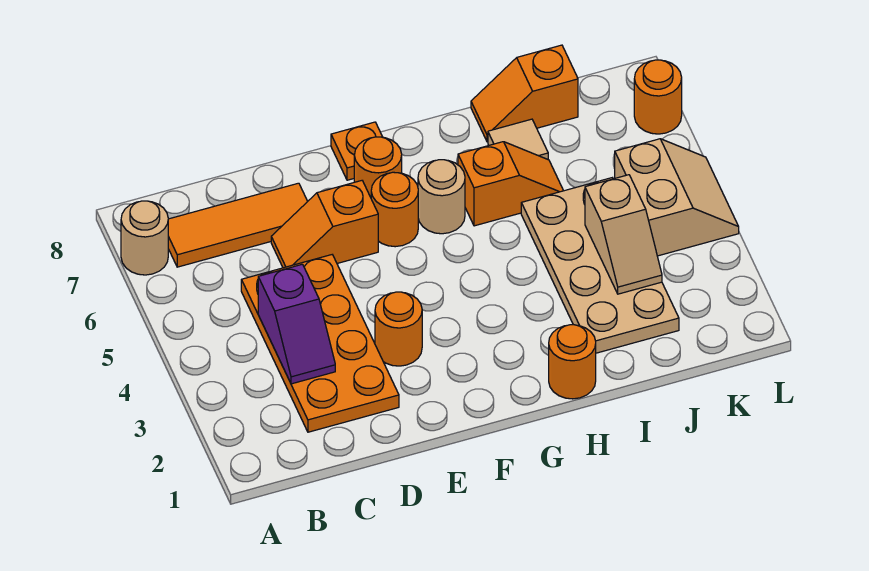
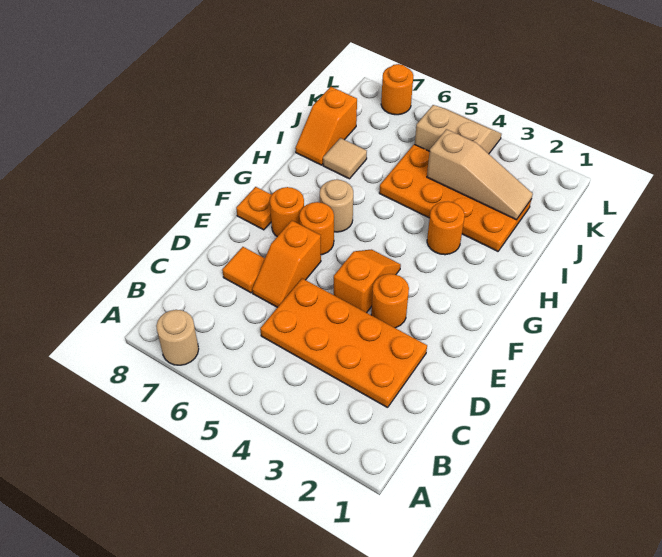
orange tile B7:D7 level 1 -> orange tile D7 level 1
purple slope C3:C4 level 2 top 4 -> none
orange round brick H1 level 1 -> orange round brick H3 level 1
orange slope H6:I6 level 1 top H -> orange slope E4:F4 level 1 top E
tan plate I2:J5 level 1 -> orange plate I2:J5 level 1
tan slope J3:J4 level 2 top 4 -> tan slope J2:J4 level 2 top 4

